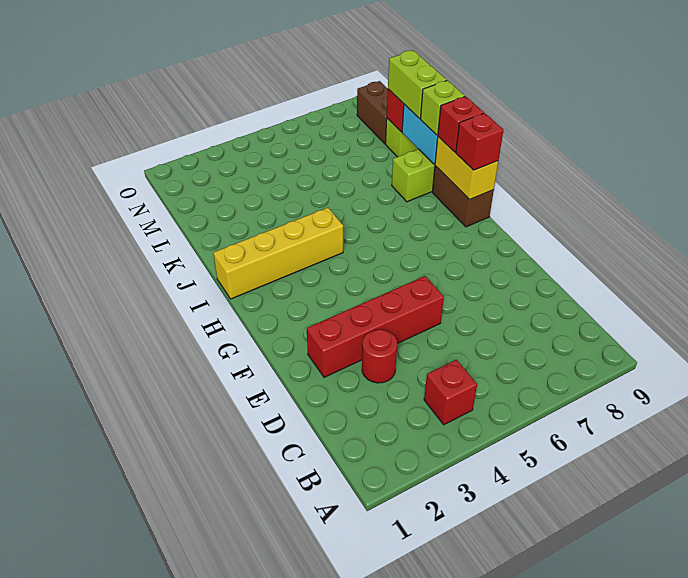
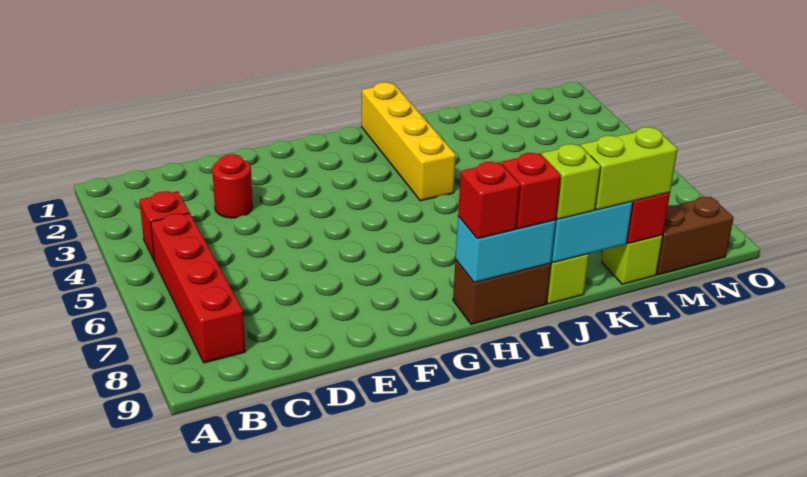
red brick E2:E5 level 1 -> red brick B5:B8 level 1
yellow brick H9:I9 level 2 -> cyan brick H9:I9 level 2

